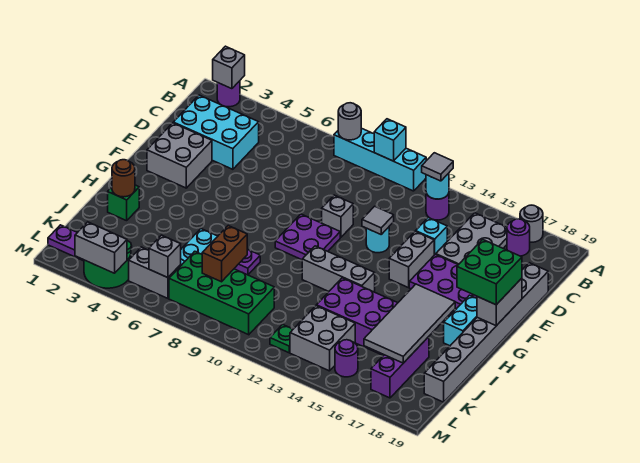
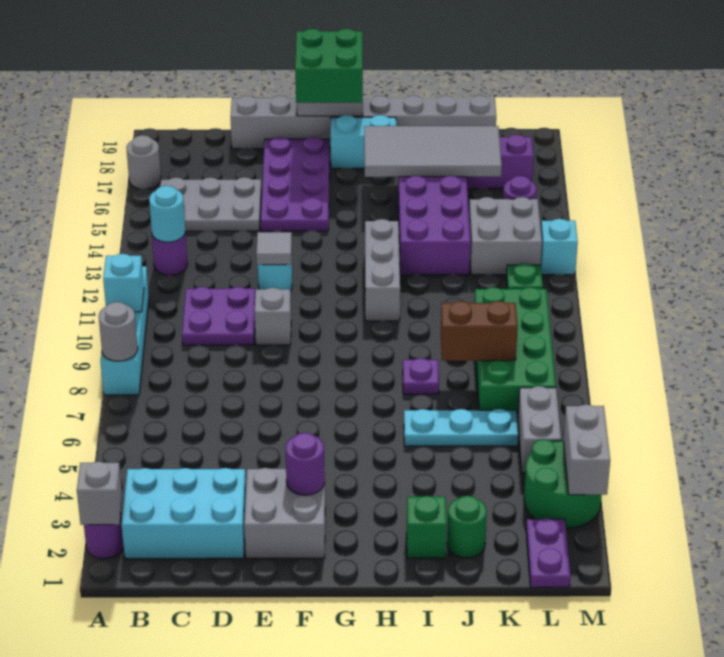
grey tile B13 level 3 -> none
purple round brick B17 level 1 -> purple round brick F3 level 2
cyan brick C2:D4 level 1 -> cyan brick B2:D3 level 1
cyan brick D14 level 1 -> cyan brick M13 level 1
grey brick E14:F14 level 1 -> none
purple plate F9:G10 level 1 -> purple plate C10:D11 level 1
brown round brick I2 level 2 -> none
none -> green round brick J2 level 1
grey brick L6 level 2 -> none

